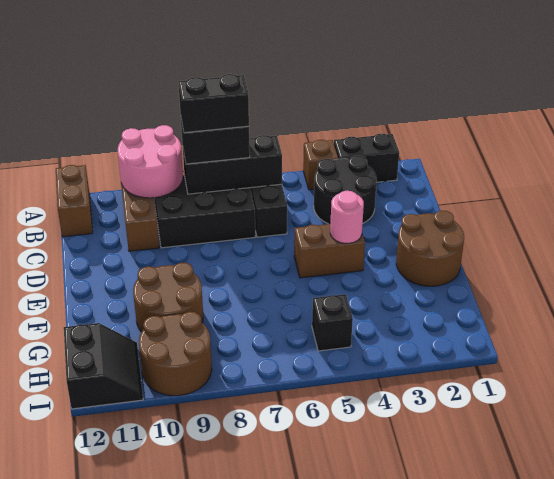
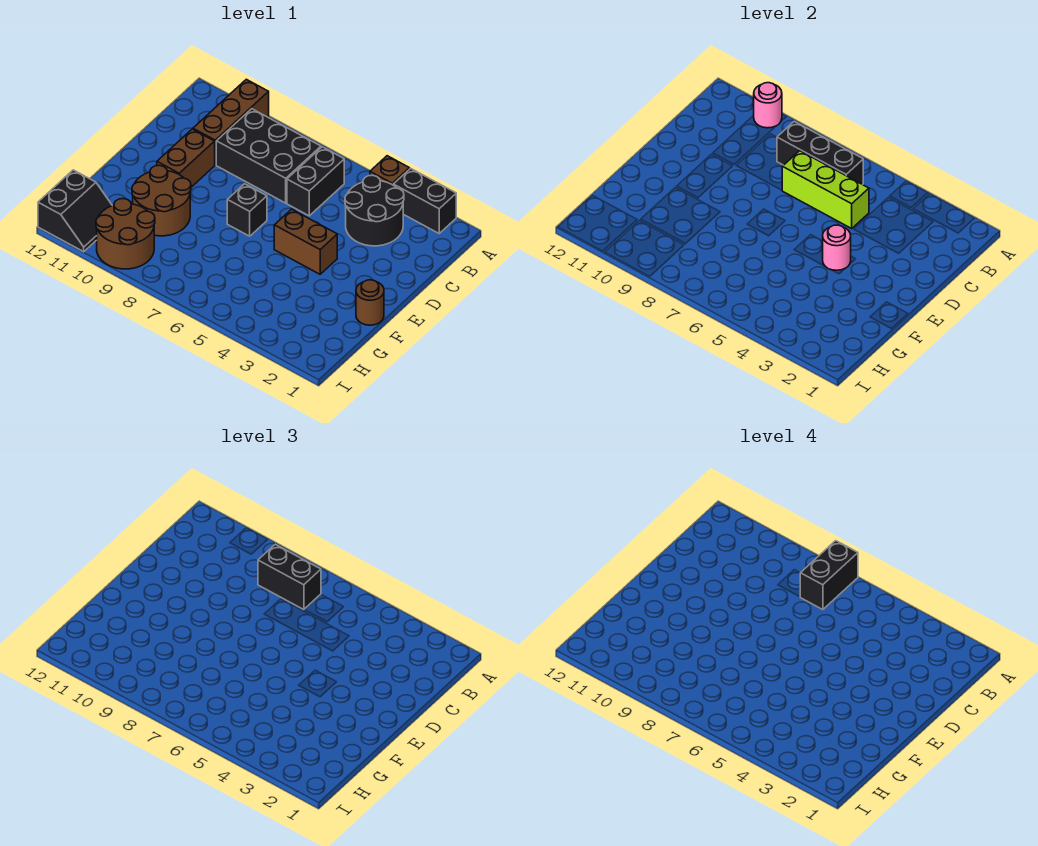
pink round brick A9:B10 level 2 -> pink round brick A10 level 2
brown brick A12:B12 level 1 -> brown brick D10:E10 level 1
black brick B7:B8 level 4 -> black brick A7:B7 level 4
none -> lime brick C5:C7 level 2
brown round brick E1:F2 level 1 -> brown round brick F1 level 1
black brick H5 level 1 -> black brick E7 level 1

